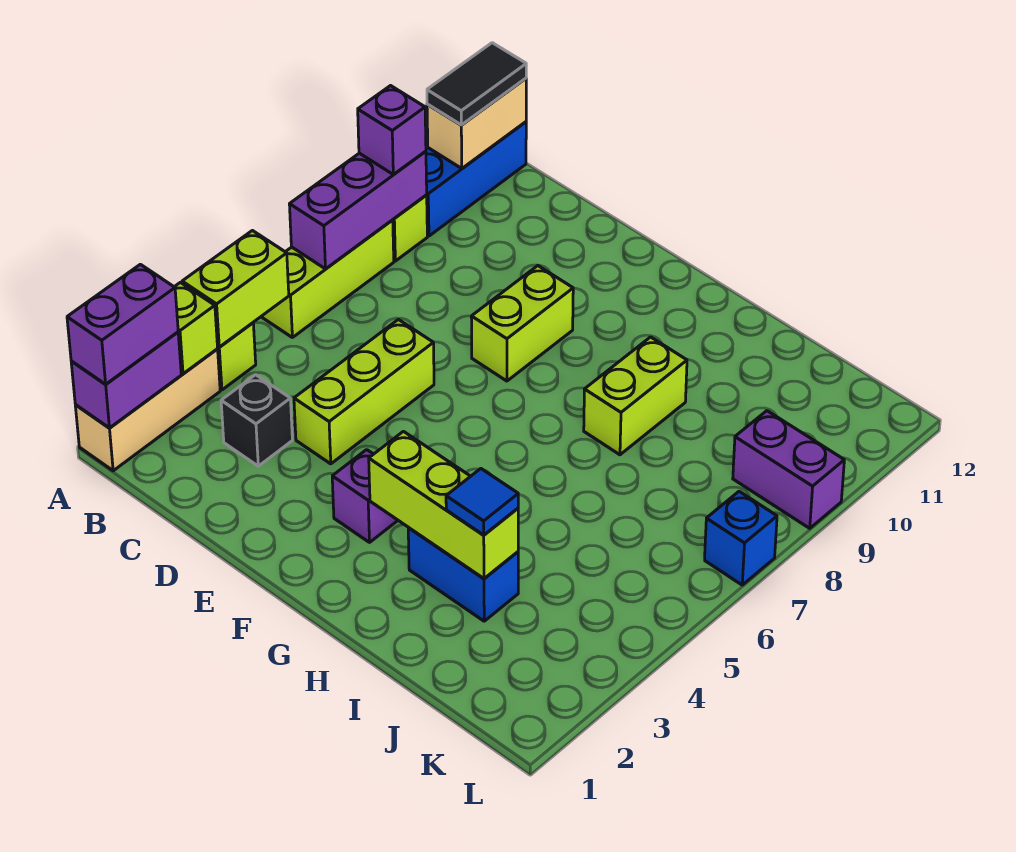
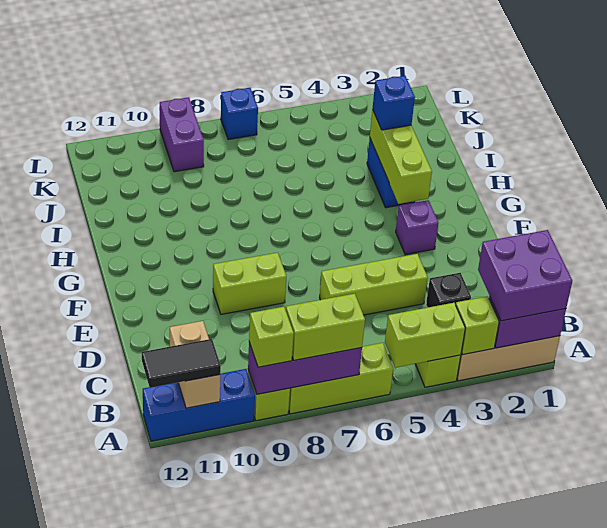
purple brick A1:A2 level 3 -> purple brick A1:B2 level 3
purple brick A9 level 3 -> lime brick A9 level 3
tan brick A11:A12 level 2 -> tan brick A11:B11 level 2
lime brick H8:H9 level 1 -> lime brick A7:A8 level 3
blue tile I3 level 3 -> blue brick I3 level 3

